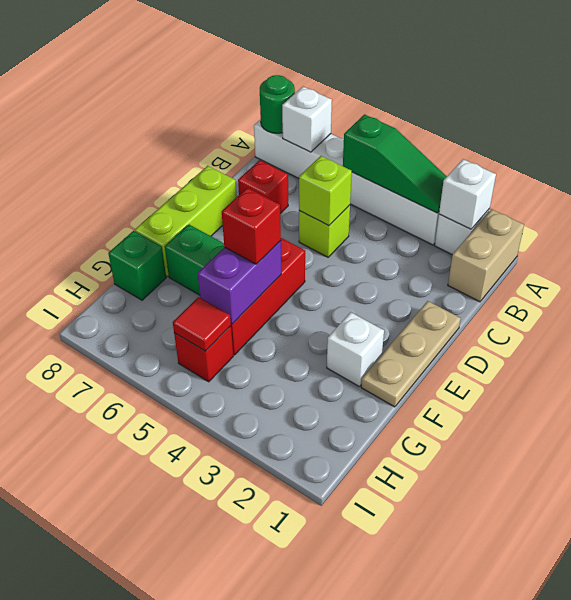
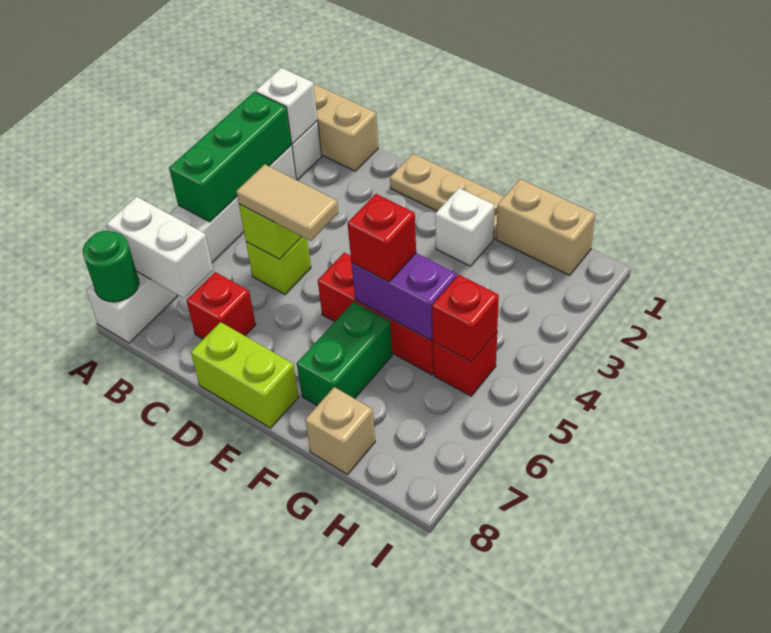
green slope A3:A5 level 2 top 5 -> green brick A3:A5 level 2
white brick A7 level 2 -> white brick A7:B7 level 2
none -> tan tile C5:D5 level 3
lime brick D8:F8 level 1 -> lime brick D8:E8 level 1
none -> tan brick G1:H1 level 1
green brick G8 level 1 -> tan brick G8 level 1
red tile H5 level 2 -> red brick H5 level 2

